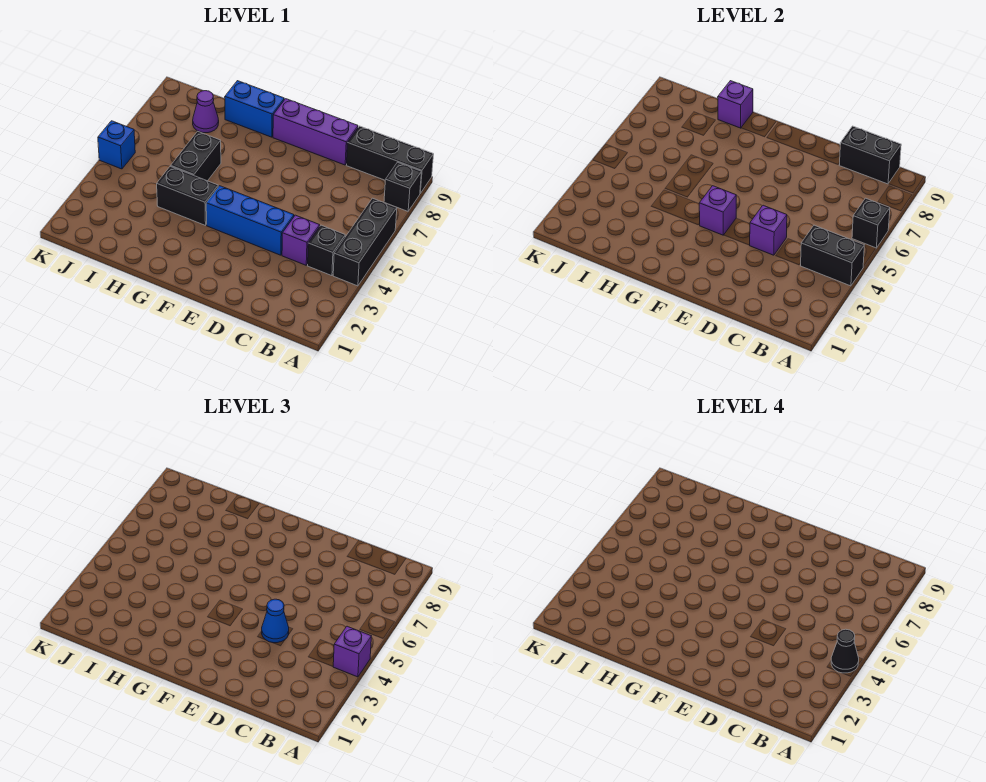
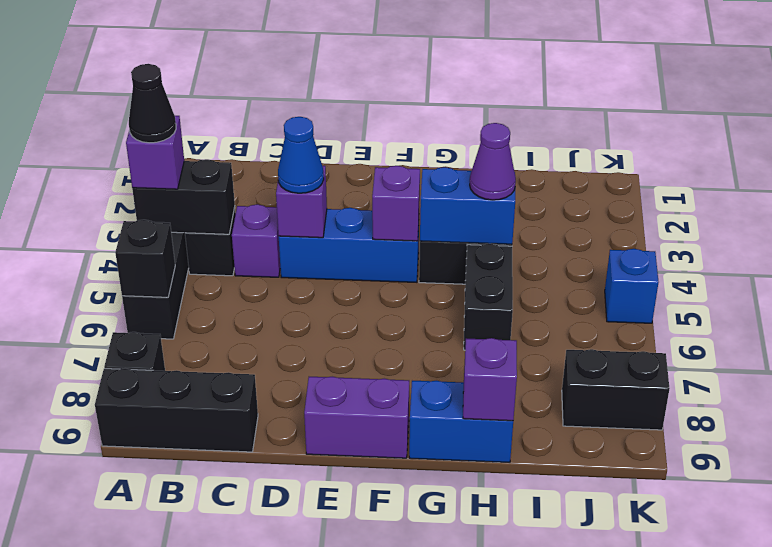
black brick B9:C9 level 2 -> black brick J8:K8 level 1
purple brick D9:F9 level 1 -> purple brick E9:F9 level 1
none -> blue brick G4:H4 level 2
purple cone I8 level 1 -> purple cone H4 level 3

